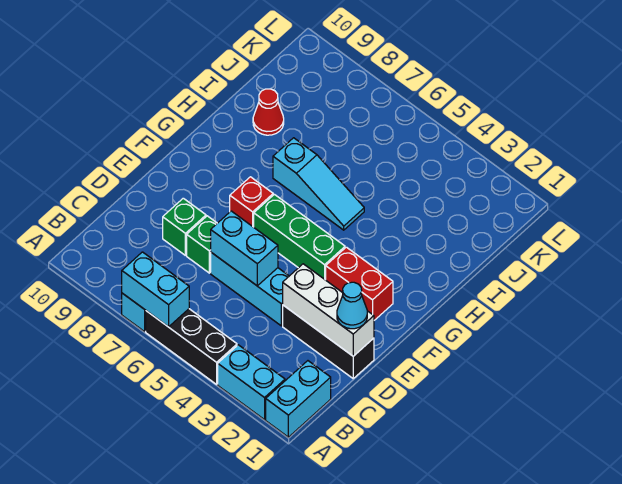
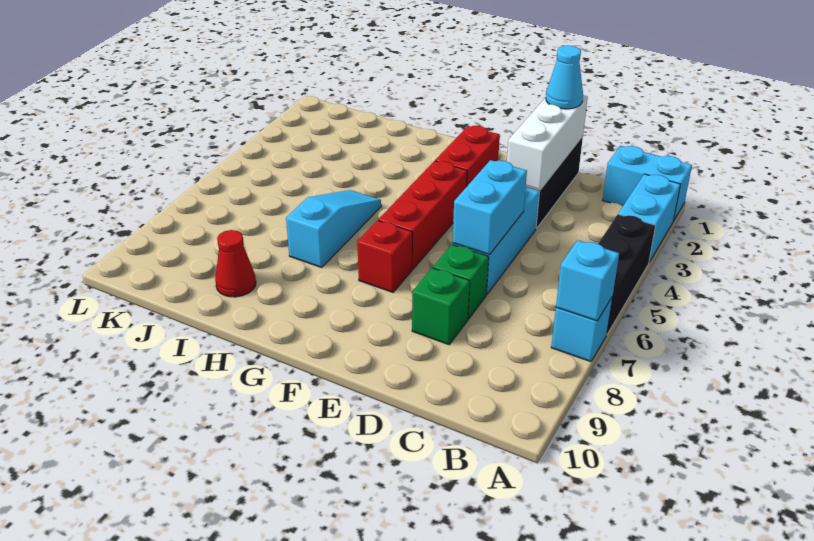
cyan brick A6:A7 level 2 -> cyan brick A7 level 2
green brick F4:F6 level 1 -> red brick F4:F6 level 1

